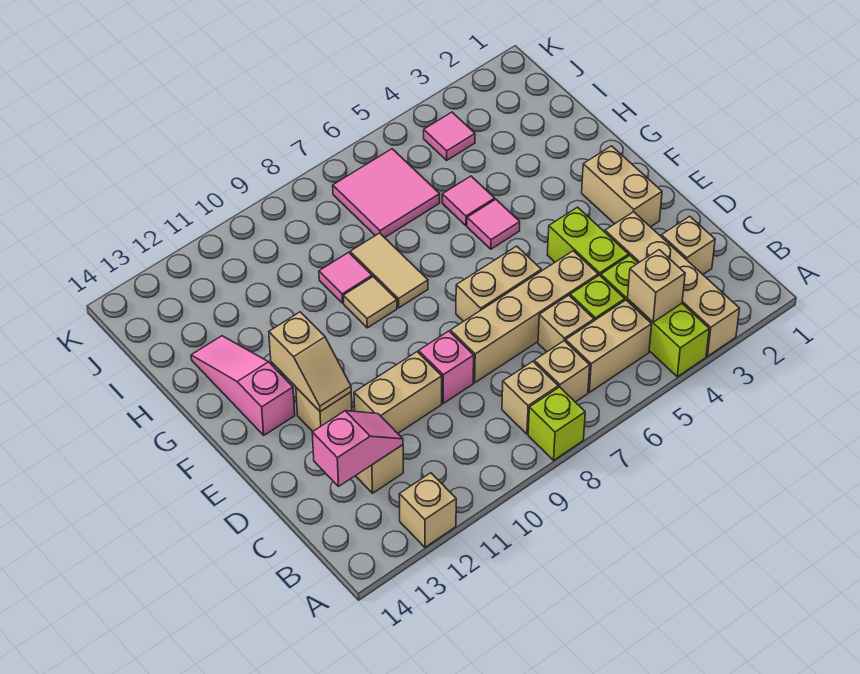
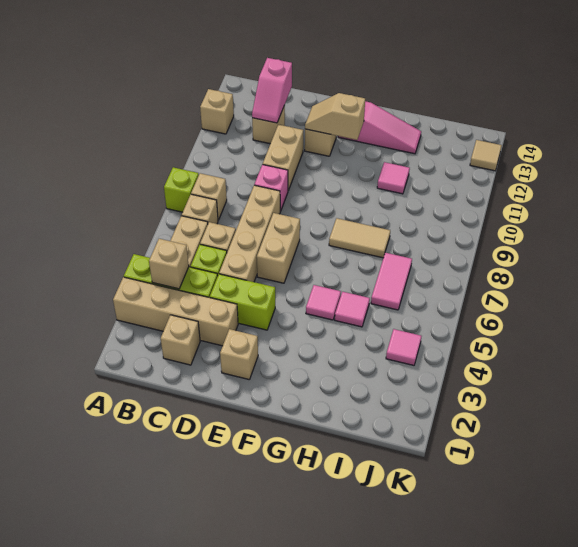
tan brick E2:F2 level 1 -> tan brick E2 level 1
tan tile G9 level 1 -> tan tile K13 level 1
pink tile H9 level 1 -> pink tile H11 level 1
pink tile I6:J7 level 1 -> pink tile I6:I7 level 1

